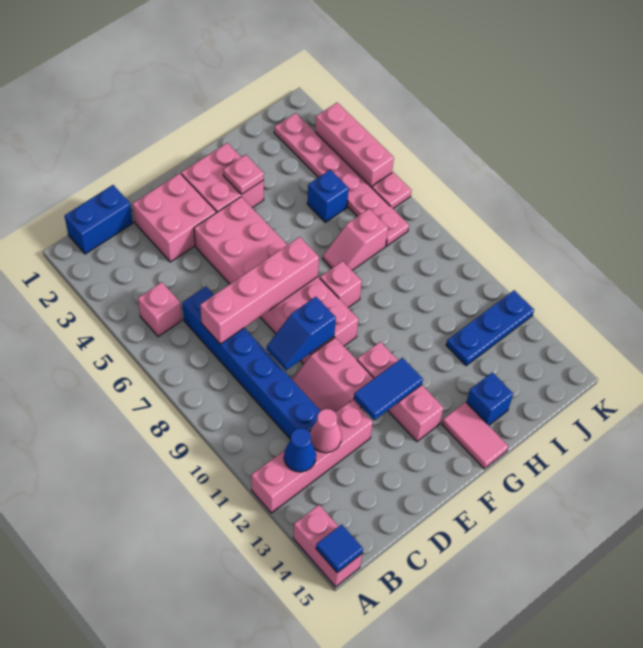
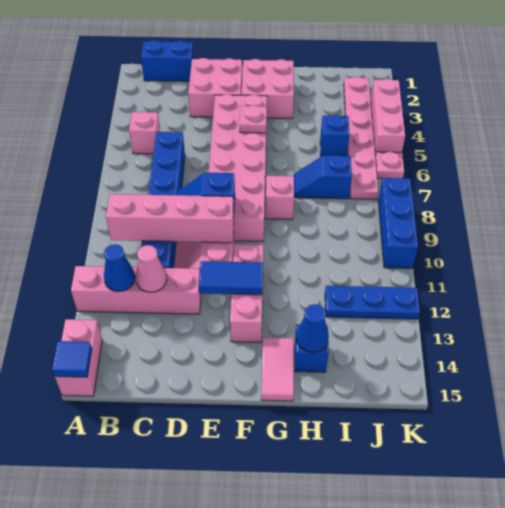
pink brick C7:F7 level 2 -> pink brick B10:E10 level 2
pink plate G3 level 2 -> pink plate F5 level 2
pink slope H7:I7 level 1 top I -> blue slope H7:I7 level 1 top I
none -> blue cone H14 level 2
none -> blue brick K8:K10 level 1

